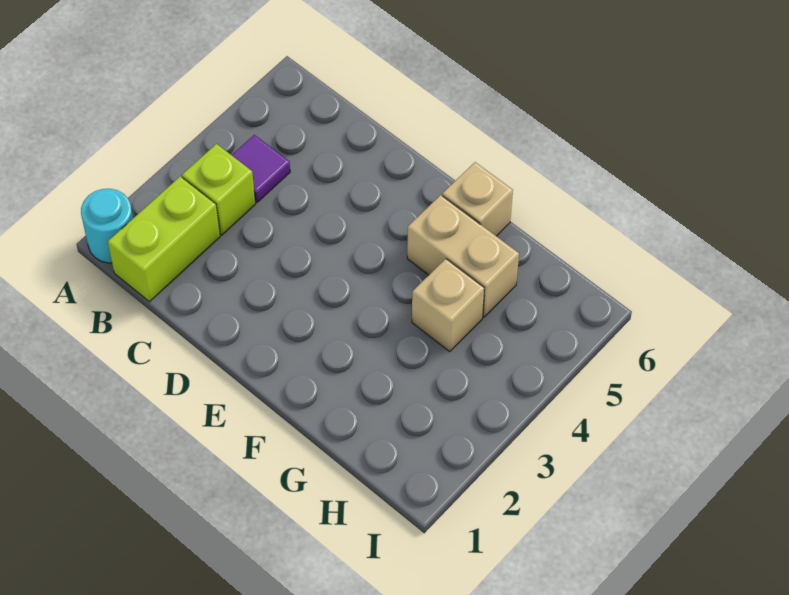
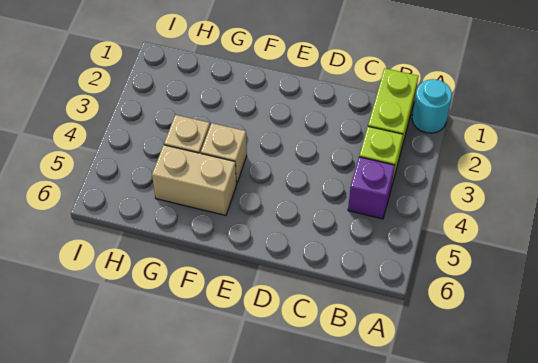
purple tile B4 level 1 -> purple brick B4 level 1
tan brick F6 level 1 -> tan brick F4 level 1

